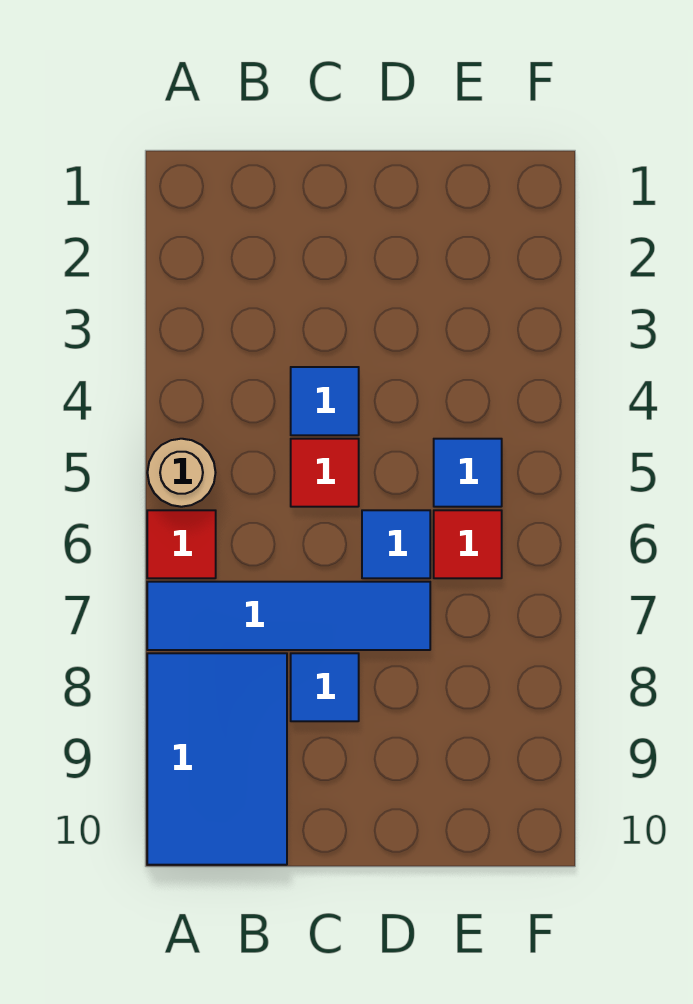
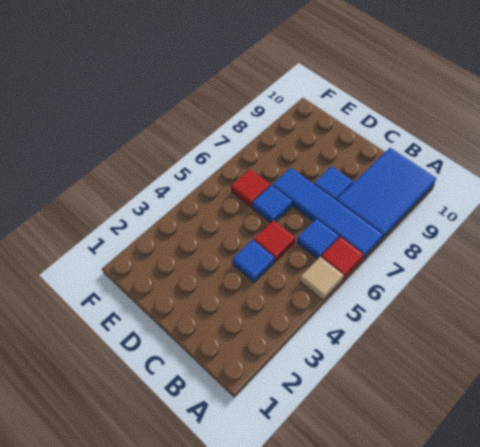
tan round brick A5 level 1 -> tan tile A5 level 1
blue tile E5 level 1 -> blue tile B6 level 1

